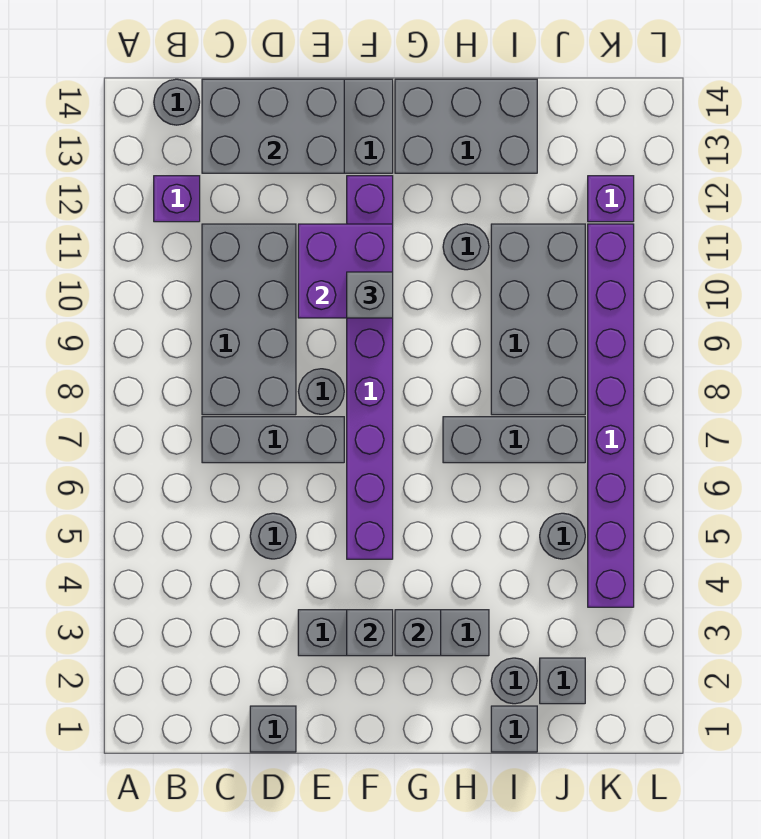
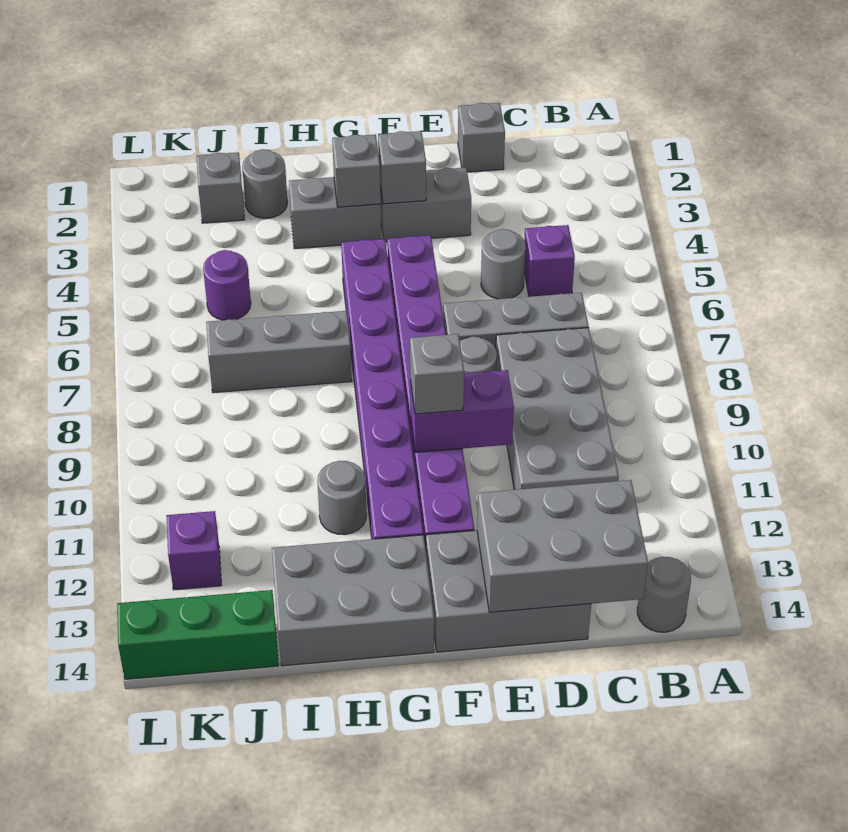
purple brick B12 level 1 -> purple brick C5 level 1
purple brick E10:F11 level 2 -> purple brick E10:F10 level 2
grey brick I1 level 1 -> none
grey brick I8:J11 level 1 -> none
grey round brick J5 level 1 -> purple round brick J5 level 1
none -> green brick J14:L14 level 1
purple brick K4:K11 level 1 -> purple brick G5:G12 level 1

